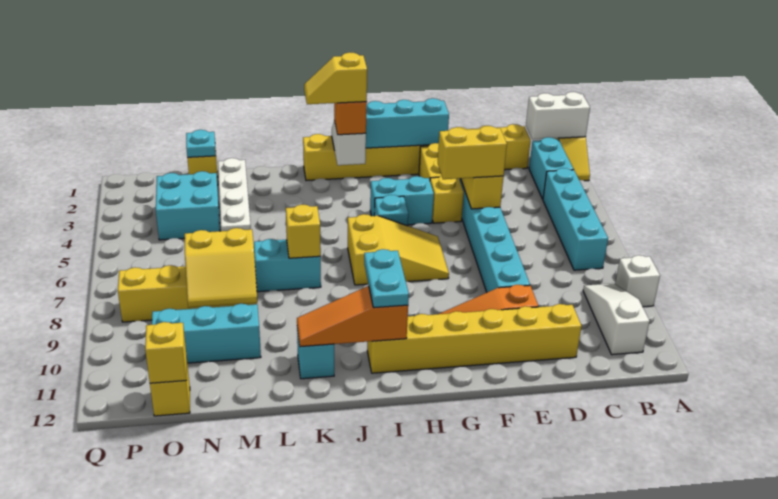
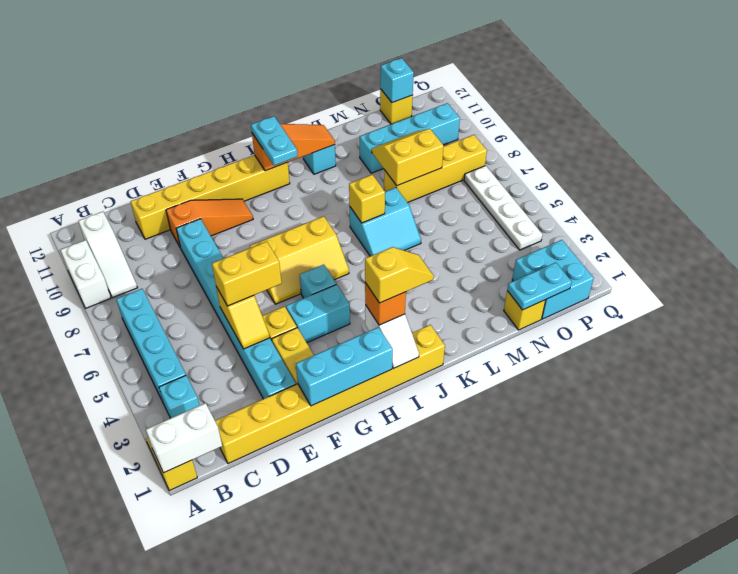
white brick A9 level 1 -> white brick A9:A10 level 1
cyan brick B2:B3 level 1 -> cyan brick B3 level 1
yellow slope G6:I7 level 1 top I -> yellow slope G6:I7 level 1 top 7
white plate M1:M4 level 1 -> white plate P4:P7 level 1
cyan brick M10:O10 level 1 -> cyan brick M10:P10 level 1
cyan plate N1 level 2 -> cyan plate N1:O1 level 2
cyan brick N3:O4 level 1 -> cyan brick O1:P2 level 1
yellow brick O12 level 2 -> cyan brick O12 level 2

